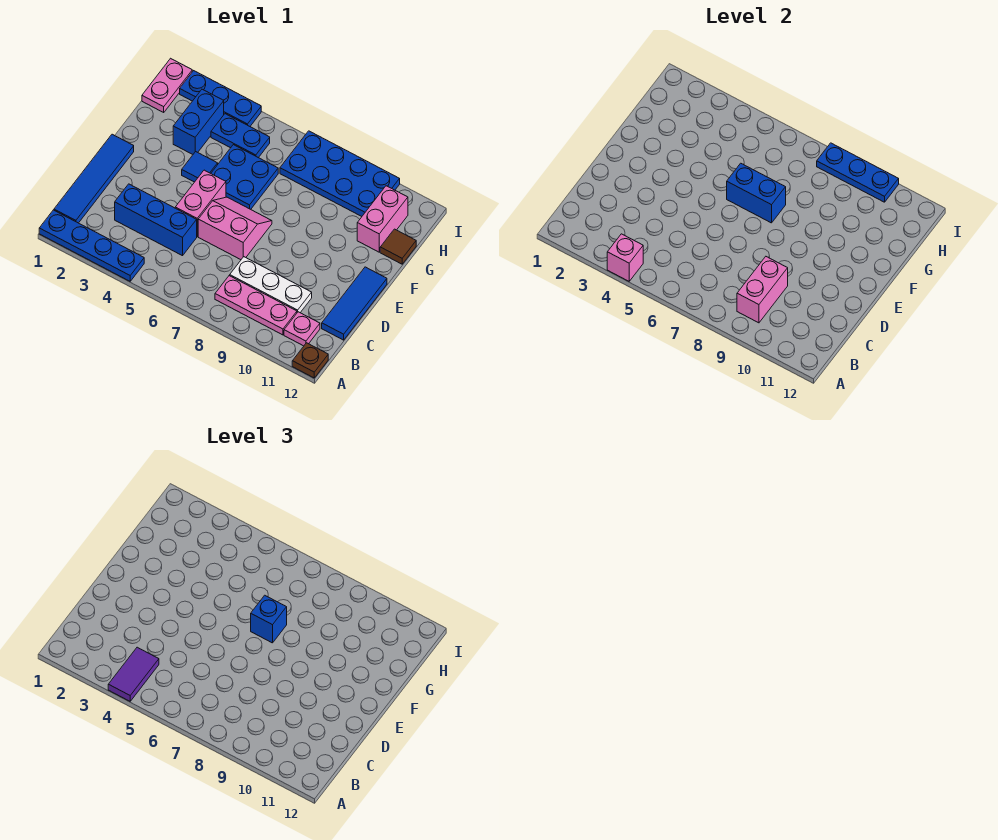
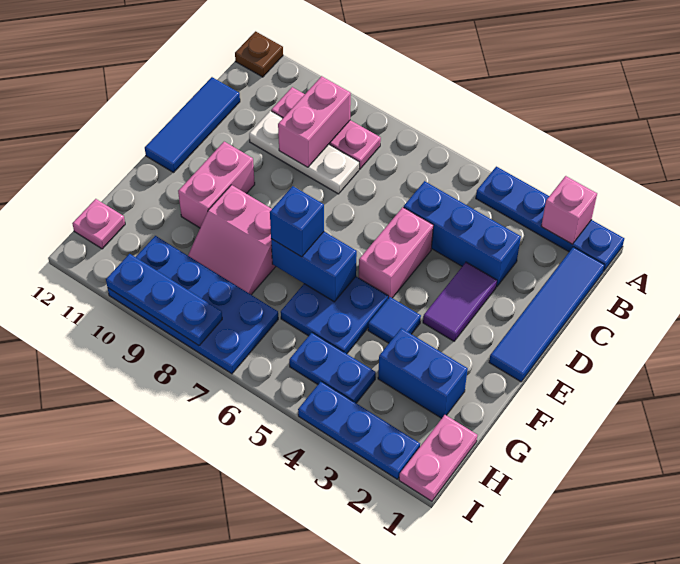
pink brick A4 level 2 -> pink brick A2 level 2
purple tile A4:B4 level 3 -> purple tile D3:E3 level 1
pink plate B11 level 1 -> pink plate H12 level 1
pink slope D6:E7 level 1 top D -> pink slope F8:G9 level 1 top F
blue brick G3:H3 level 1 -> blue brick G2:G3 level 1
pink brick G11:H11 level 1 -> pink brick E10:F10 level 1
brown tile G12 level 1 -> none

